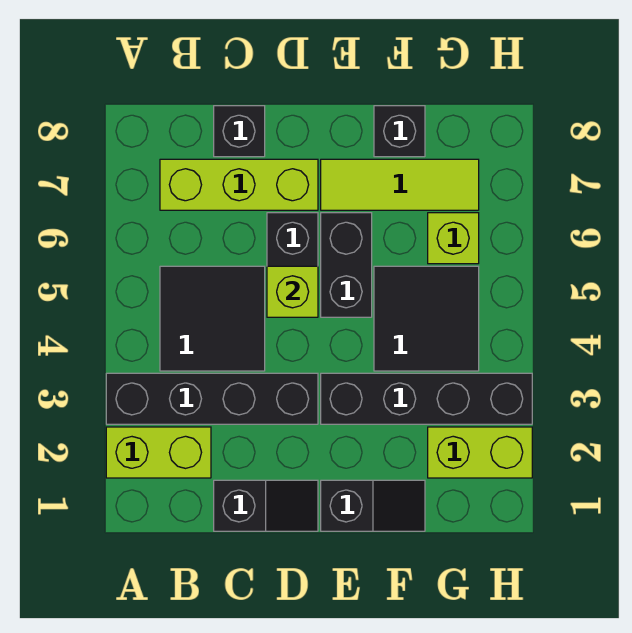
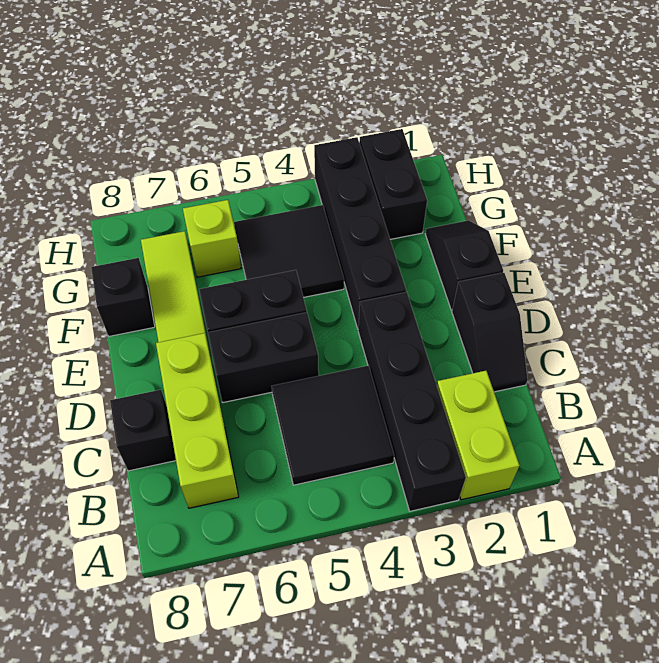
black slope C1:D1 level 1 top C -> black slope C1:D1 level 1 top D
lime brick D5 level 2 -> none
lime brick G2:H2 level 1 -> black brick G2:H2 level 1

